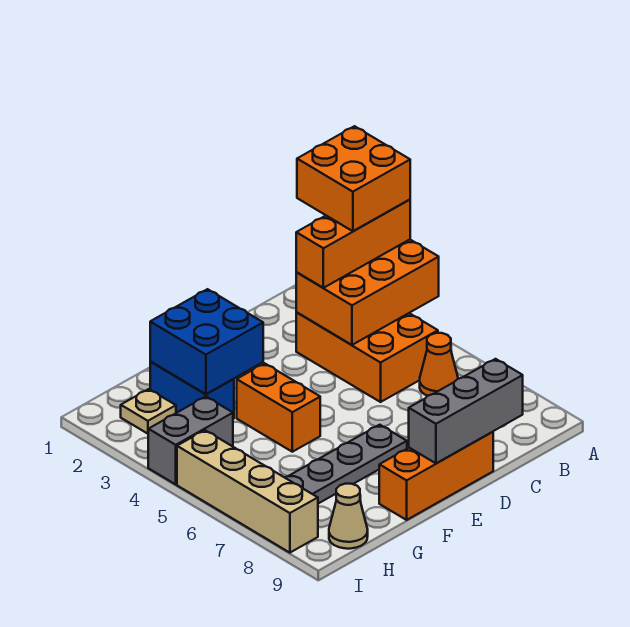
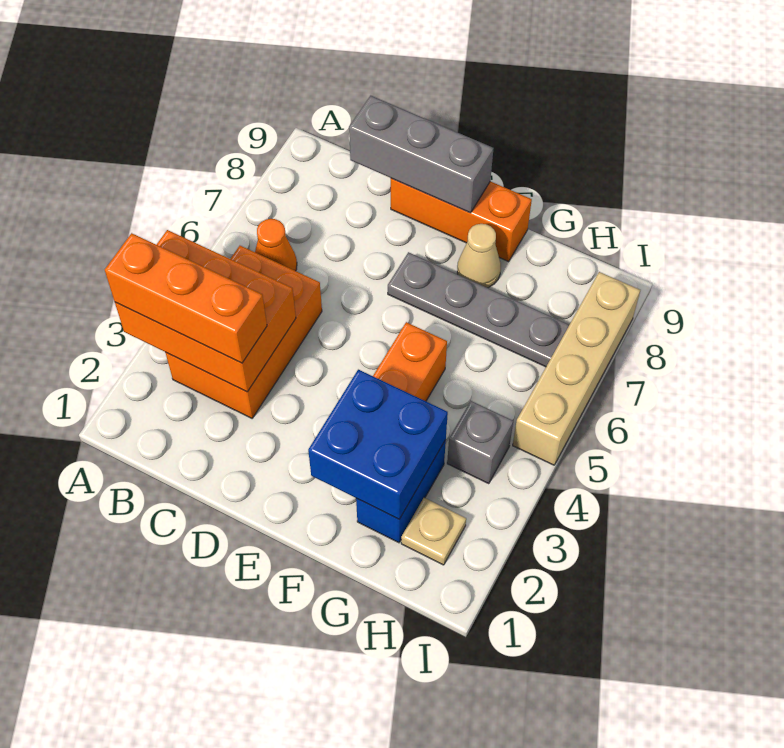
orange brick A2:B3 level 4 -> none
grey brick H4:I4 level 1 -> grey brick H4 level 1
tan cone H9 level 1 -> tan cone F8 level 1

